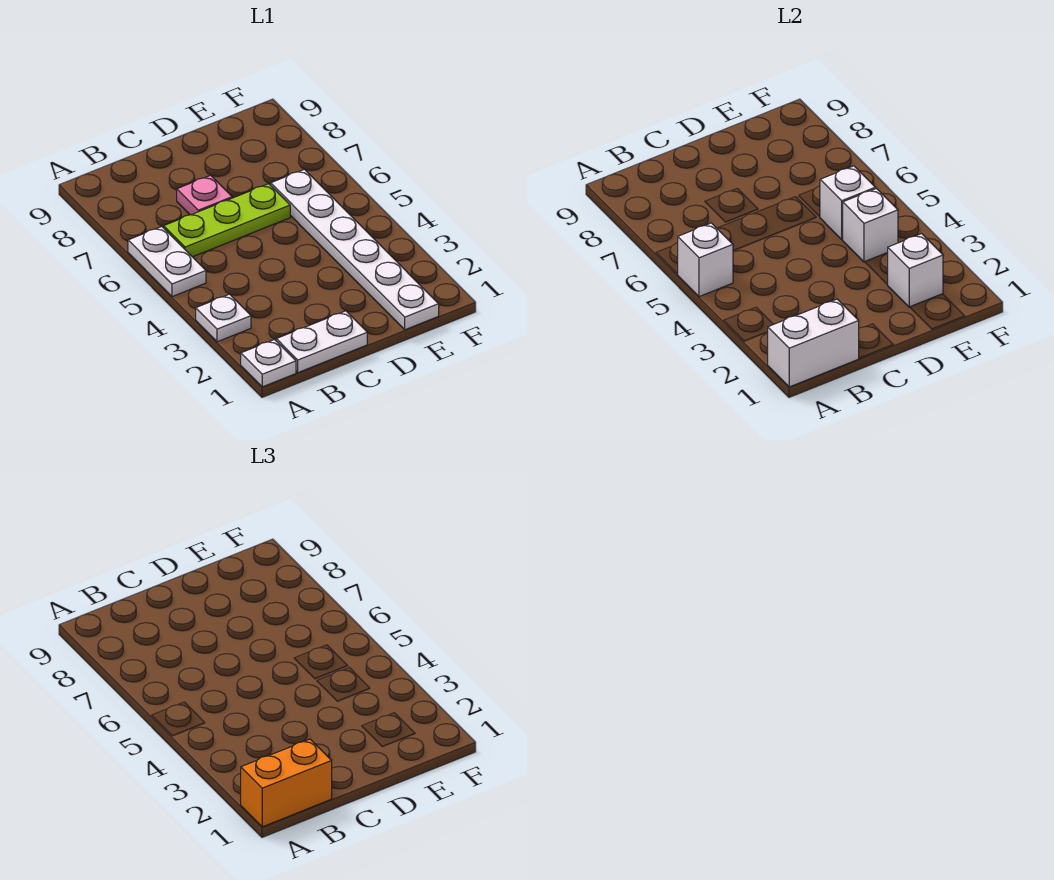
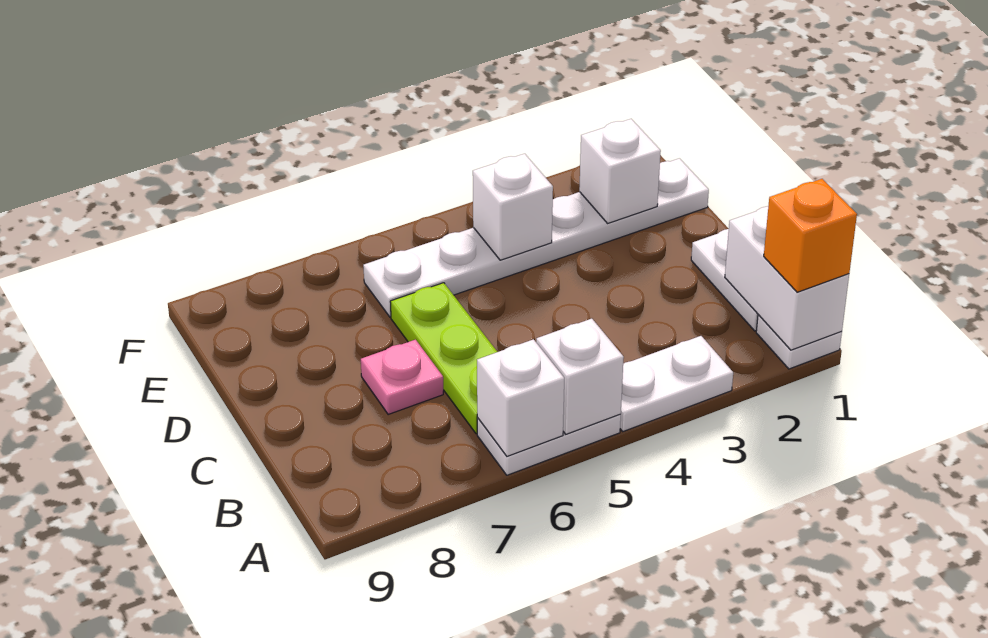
orange brick A1:B1 level 3 -> orange brick A1 level 3
white plate A3 level 1 -> white plate A3:A4 level 1
white brick E5 level 2 -> white brick A6 level 2

